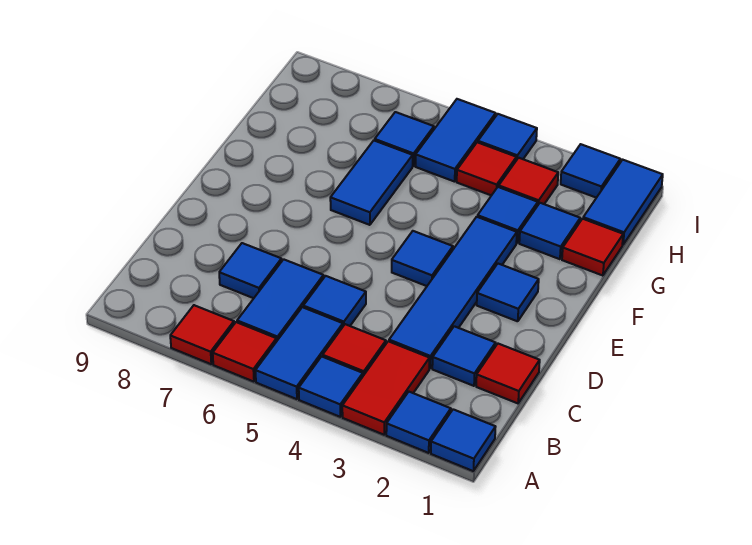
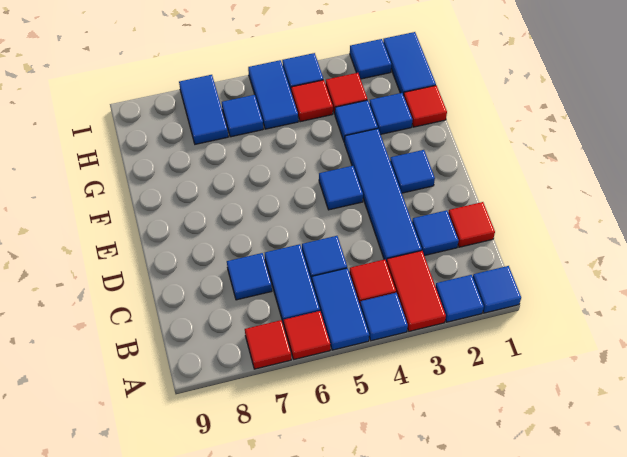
blue tile F6:G6 level 1 -> blue tile H7:I7 level 1

